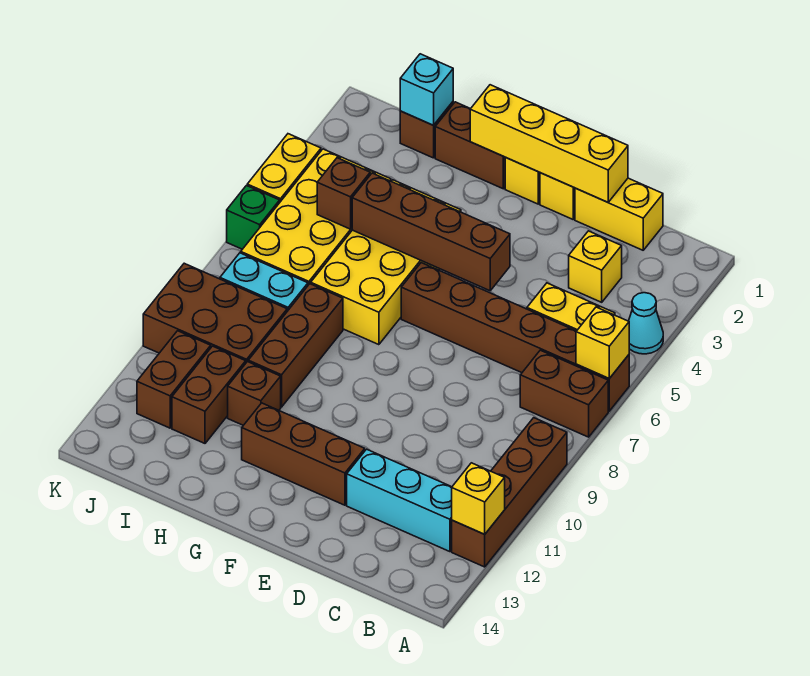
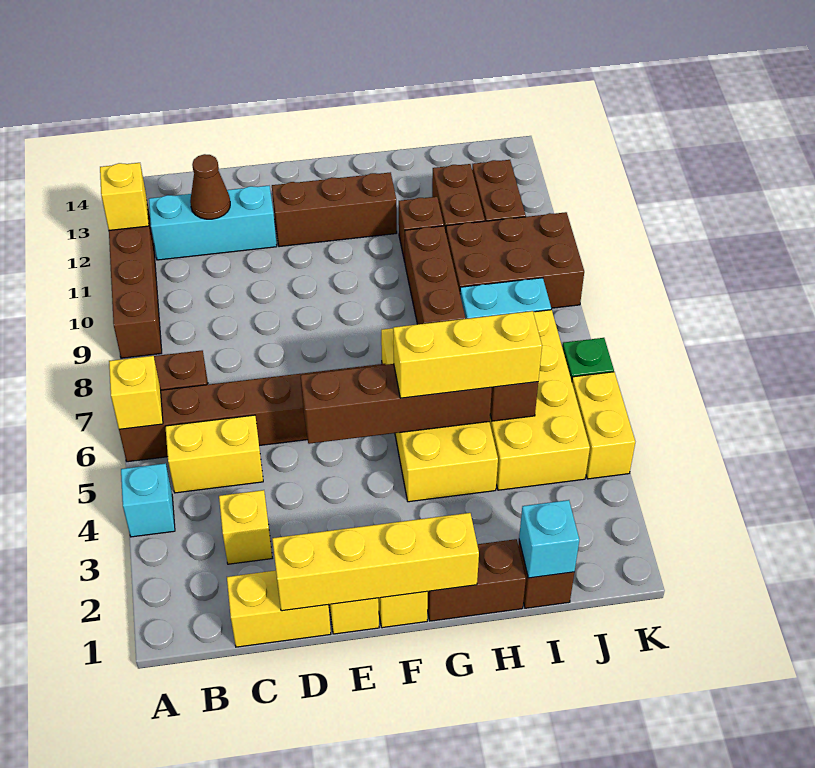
cyan cone A4 level 1 -> cyan brick A4 level 1
none -> brown cone C12 level 2
none -> yellow brick G5:I5 level 3

